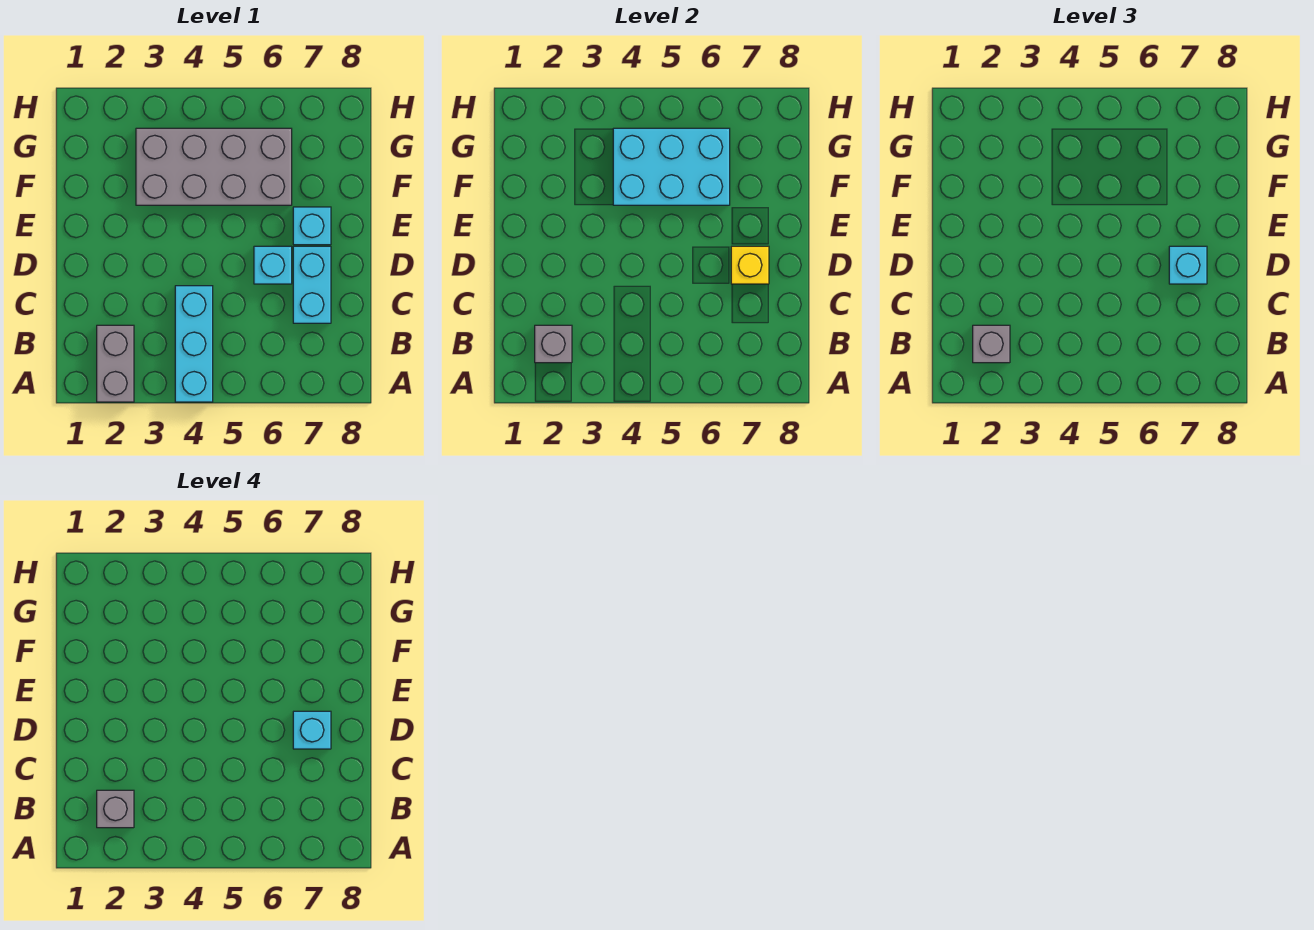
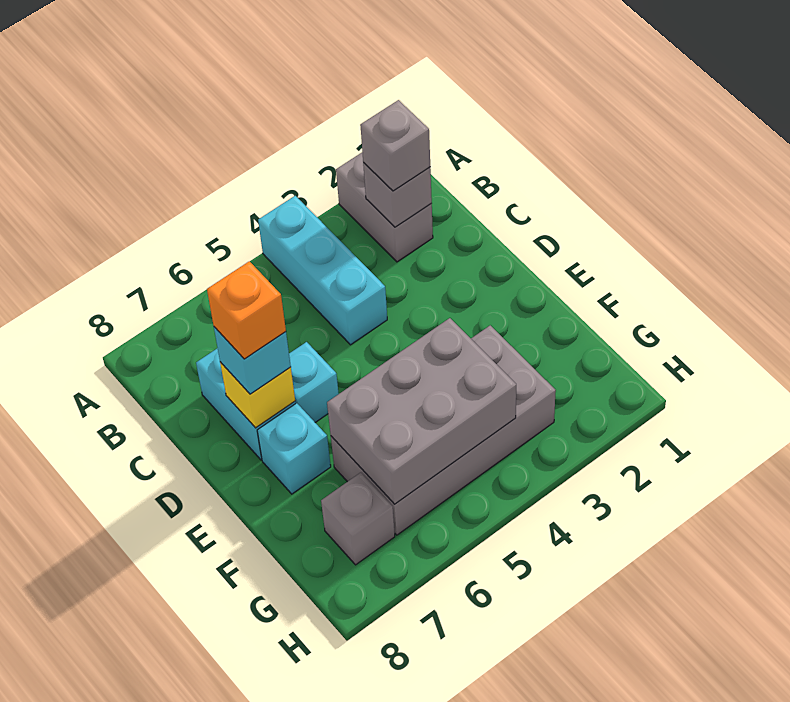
grey brick B2 level 4 -> grey brick G7 level 1
cyan brick D7 level 4 -> orange brick D7 level 4
cyan brick F4:G6 level 2 -> grey brick F4:G6 level 2

